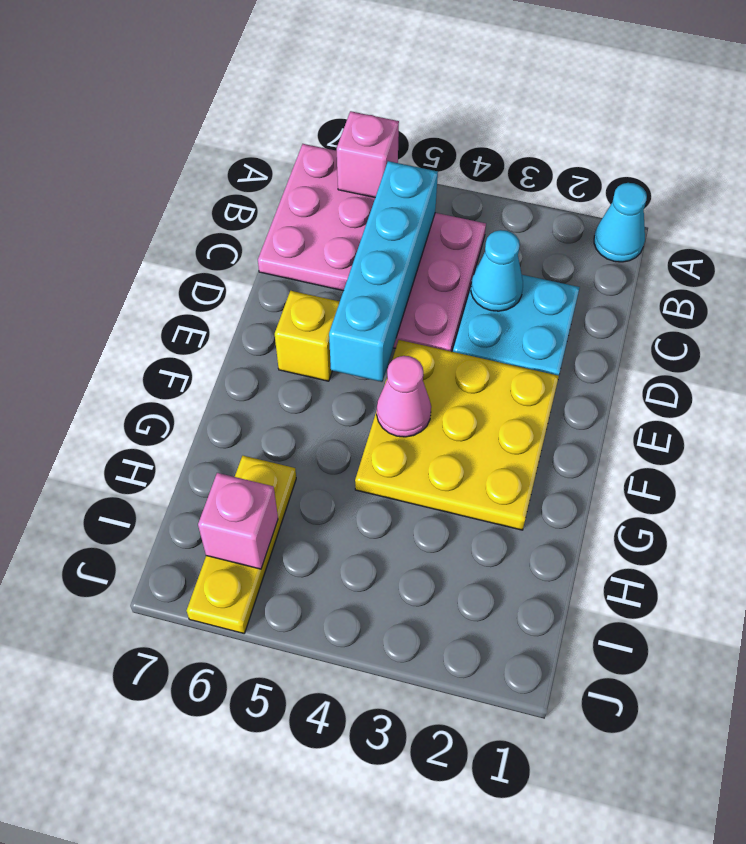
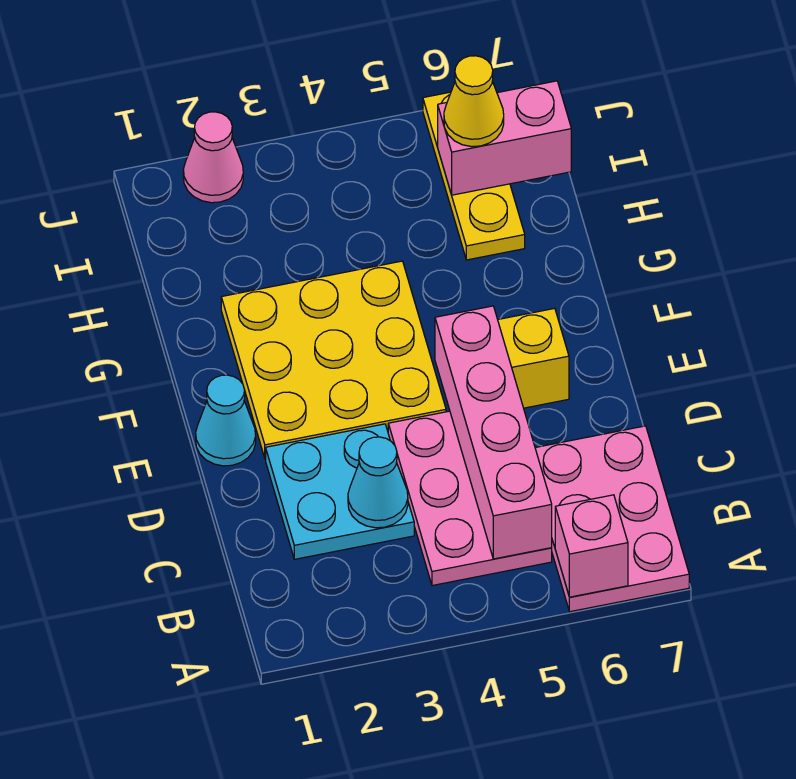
cyan cone A1 level 1 -> cyan cone E1 level 1
cyan brick B5:E5 level 2 -> pink brick B5:E5 level 2
pink cone F4 level 2 -> pink cone J2 level 1
pink brick I6 level 2 -> pink brick I6:I7 level 2
none -> yellow cone I6 level 3

